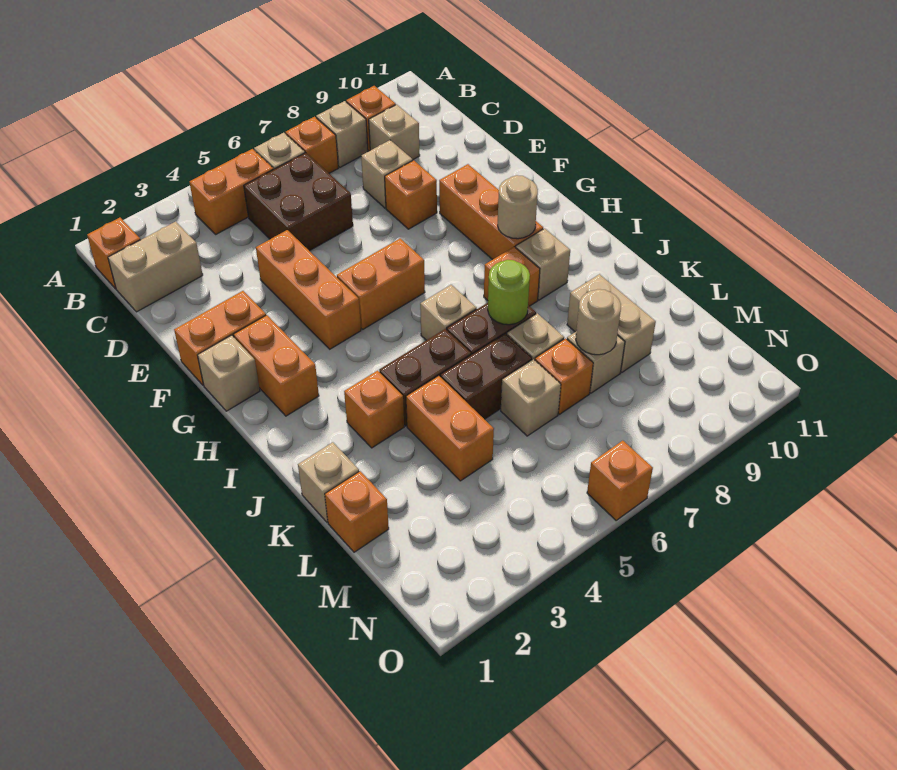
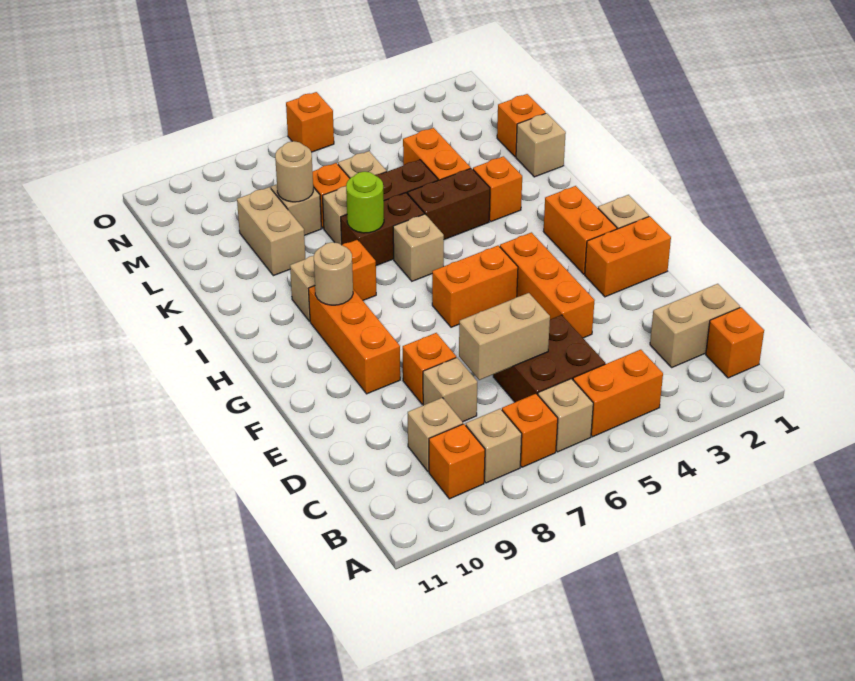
none -> tan brick D6:D7 level 2

